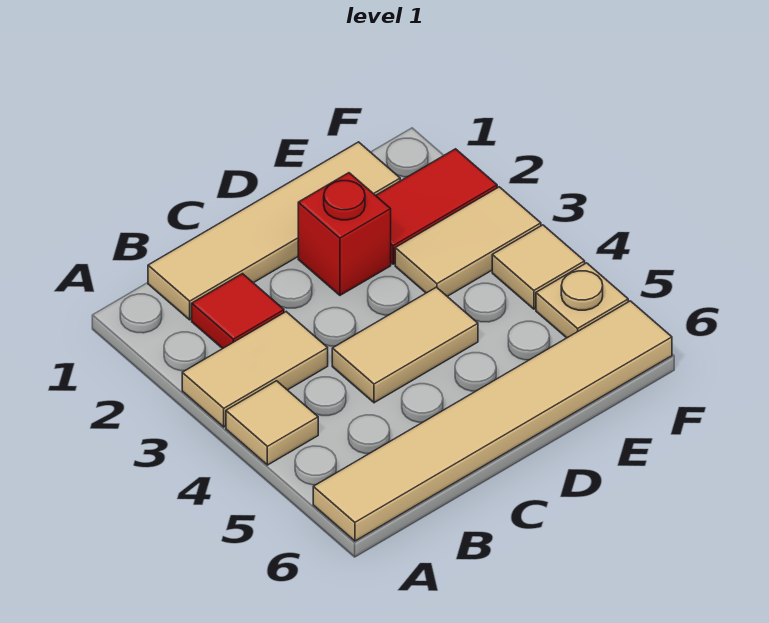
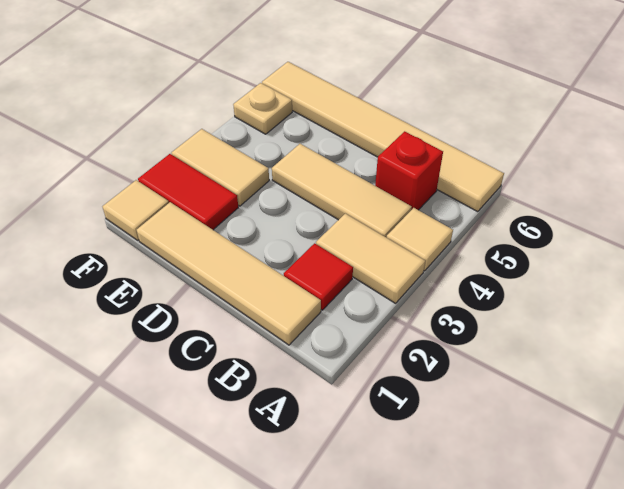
tan tile C4:D4 level 1 -> tan tile B4:D4 level 1
red brick D2 level 1 -> red brick B5 level 1
tan tile F4 level 1 -> tan tile F1 level 1

